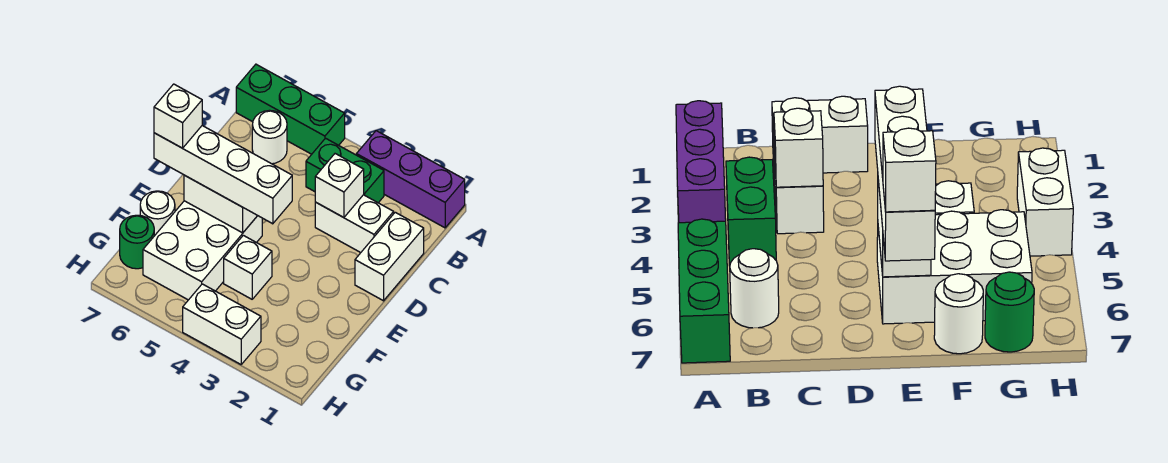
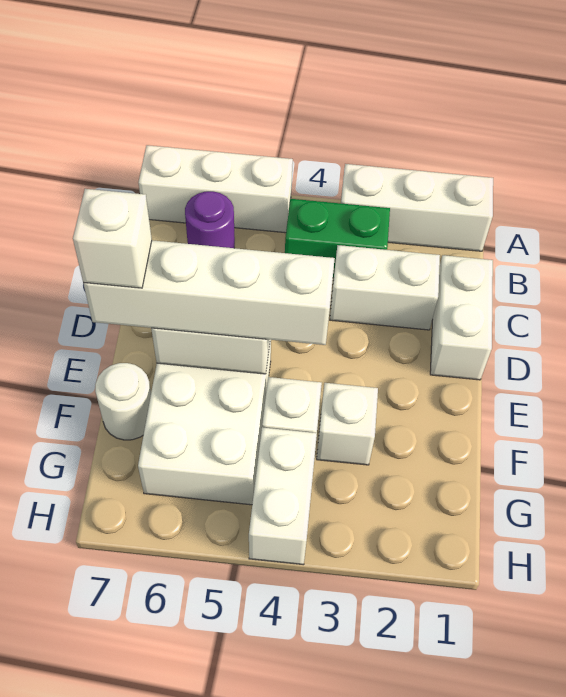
purple brick A1:A3 level 1 -> white brick A1:A3 level 1
green brick A5:A7 level 1 -> white brick A5:A7 level 1
white round brick B6 level 1 -> purple round brick B6 level 1
white brick C3 level 2 -> white brick F3 level 1
green round brick G7 level 1 -> none
white brick H3:H4 level 1 -> white brick G4:H4 level 1

